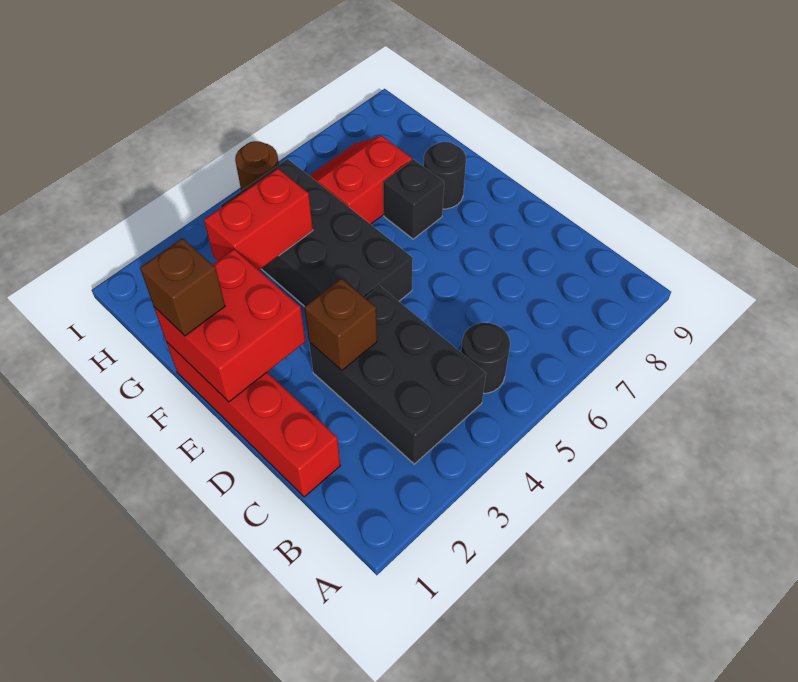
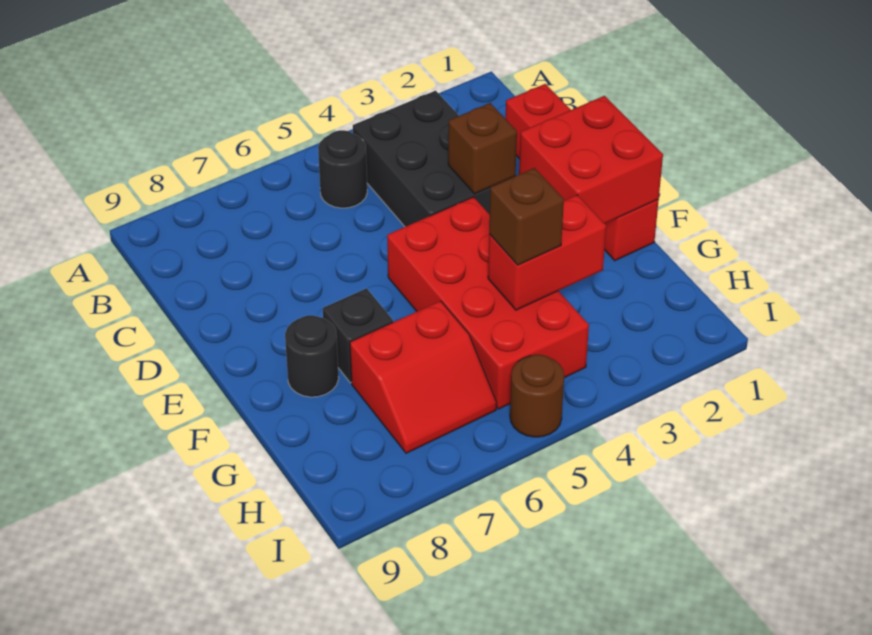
black brick E4:H5 level 1 -> red brick E4:H5 level 1
brown brick F1 level 3 -> brown brick G4 level 3

